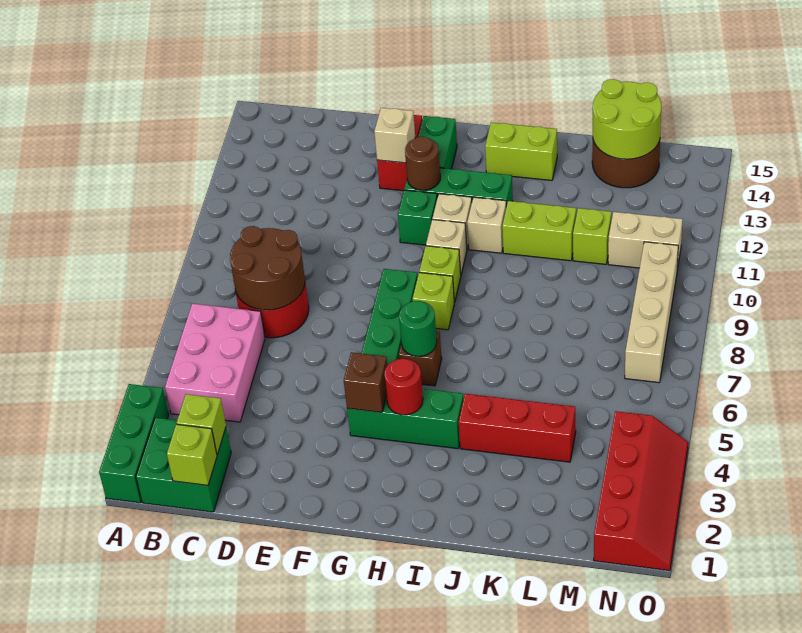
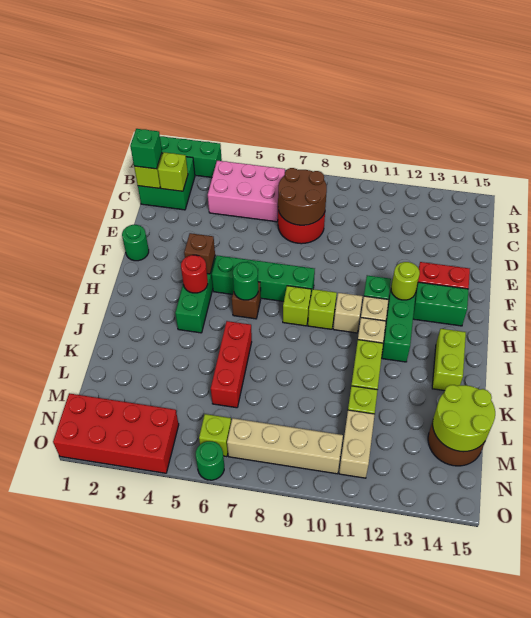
none -> green brick C1 level 3
none -> green round brick F1 level 1
tan brick F13 level 2 -> none
brown round brick G12 level 2 -> lime round brick G12 level 2
red brick J4:L4 level 1 -> red brick J6:L6 level 1
red slope N1:O4 level 1 top N -> red brick N1:O4 level 1
none -> lime brick N6 level 1
none -> green round brick O6 level 1

